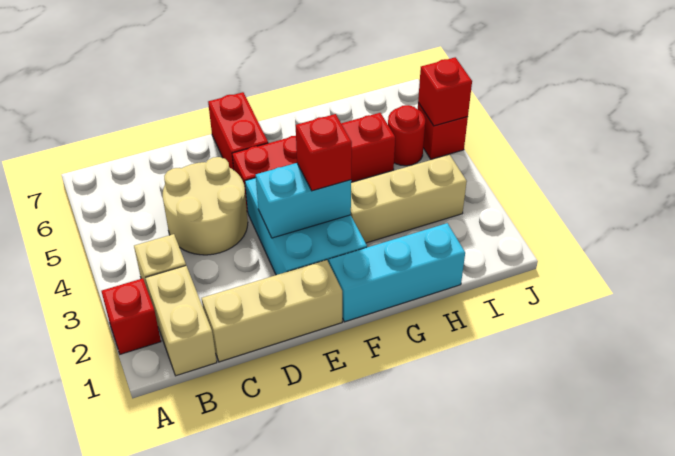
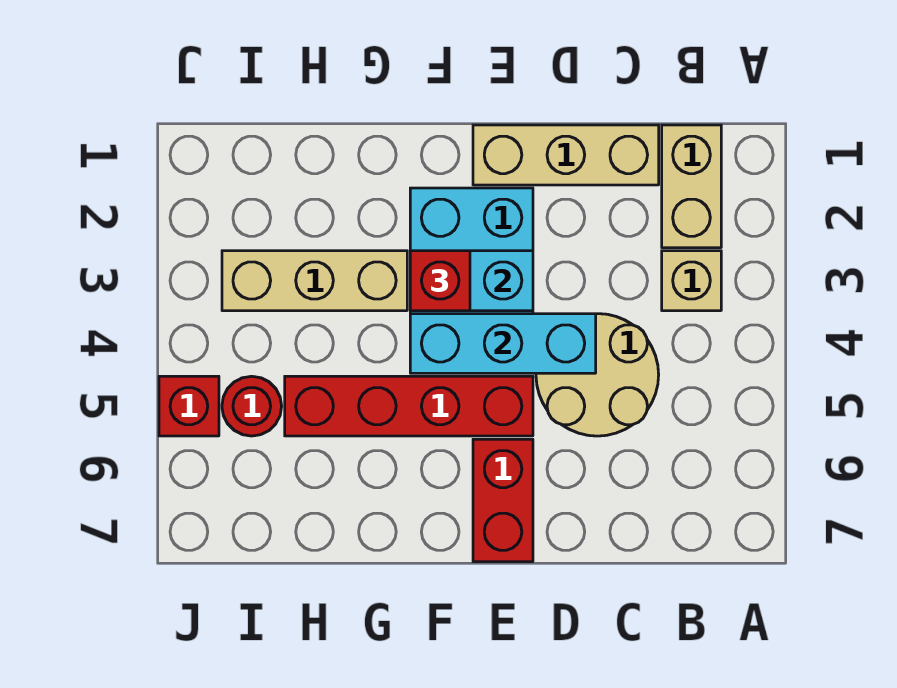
red brick A2 level 1 -> none
cyan brick F1:H1 level 1 -> cyan brick D4:F4 level 2
red brick J5 level 2 -> none

